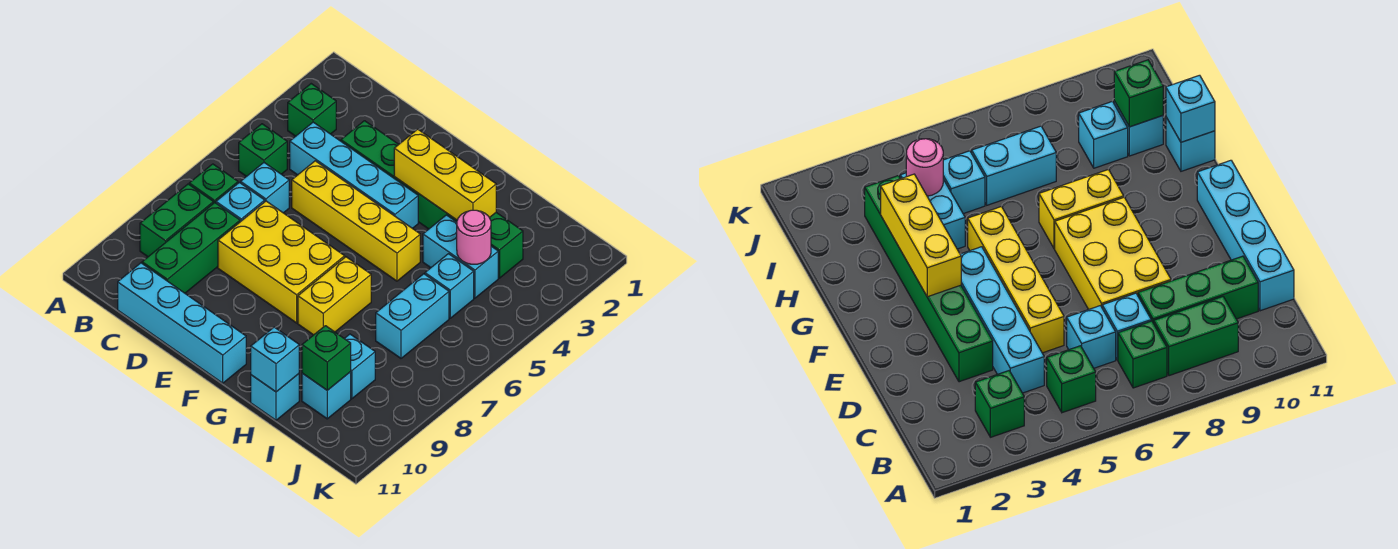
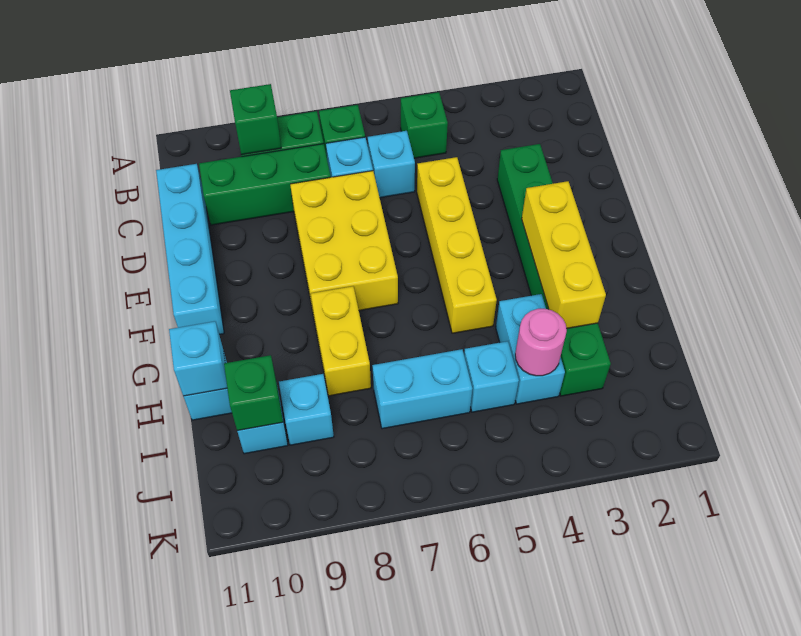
green brick B3 level 1 -> green brick B9 level 2
cyan brick C4:F4 level 1 -> none
yellow brick G7:G8 level 1 -> yellow brick G8:H8 level 1

